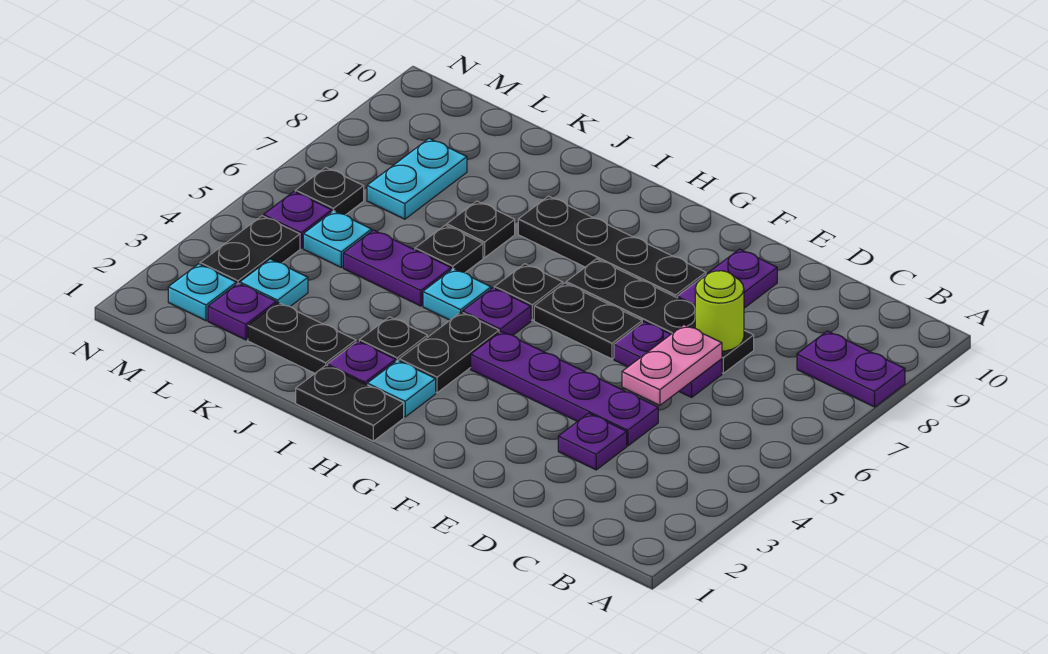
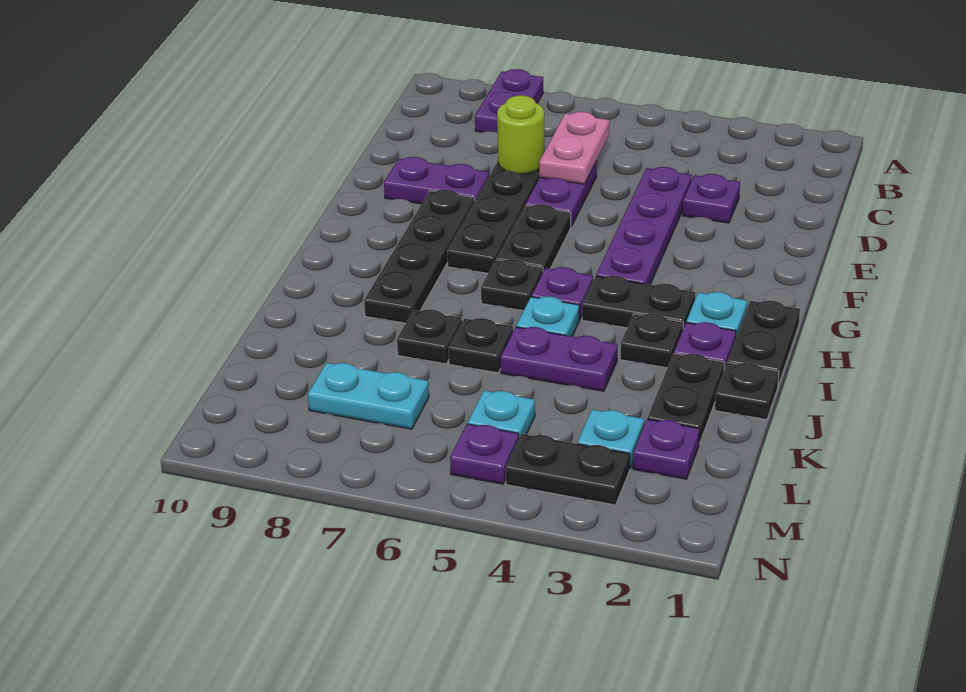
pink plate D5:D6 level 2 -> pink plate C6:D6 level 2
purple plate J5:K5 level 1 -> purple plate J4:J5 level 1
cyan plate M2 level 1 -> none
black plate M6 level 1 -> black plate J1 level 1

